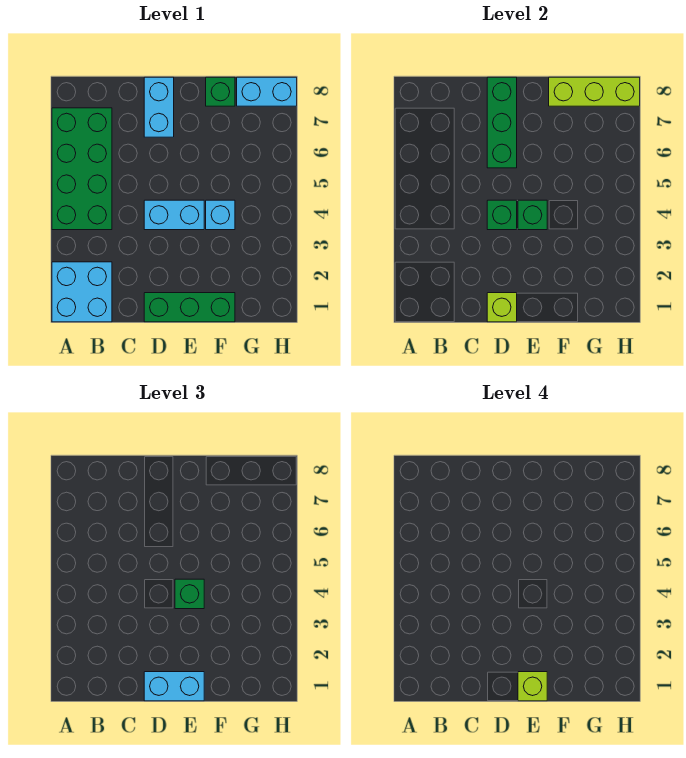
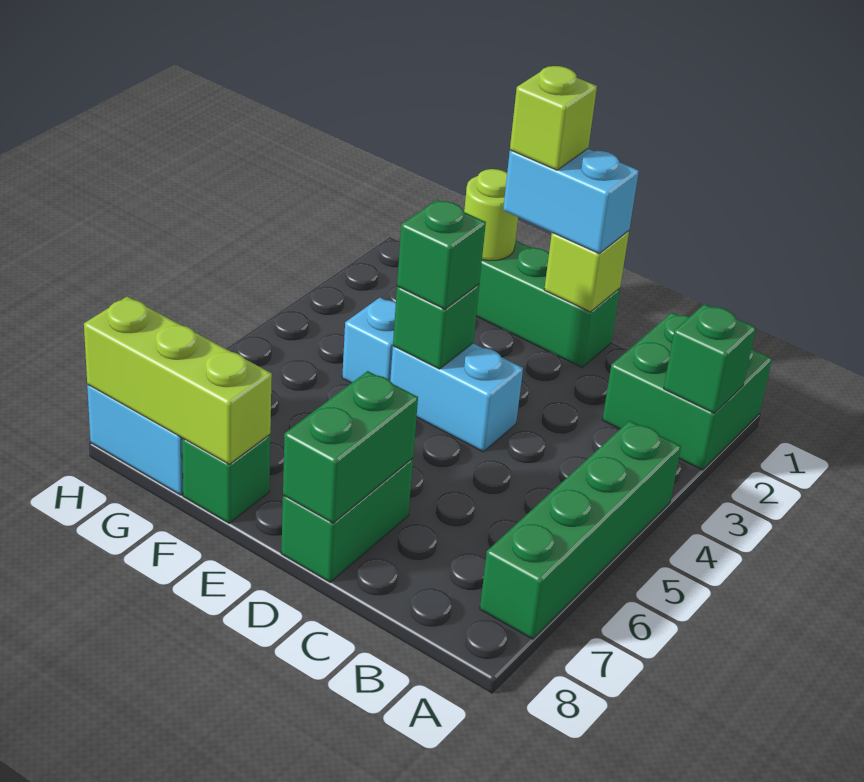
cyan brick A1:B2 level 1 -> green brick A1:B2 level 1
green brick A4:B7 level 1 -> green brick A4:A7 level 1
green brick D4 level 2 -> green brick A2 level 2
green brick D6:D8 level 2 -> green brick D7:D8 level 2
cyan brick D7:D8 level 1 -> green brick D7:D8 level 1
none -> lime round brick F1 level 2

